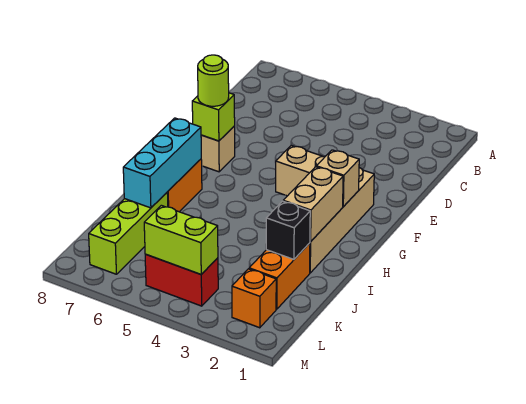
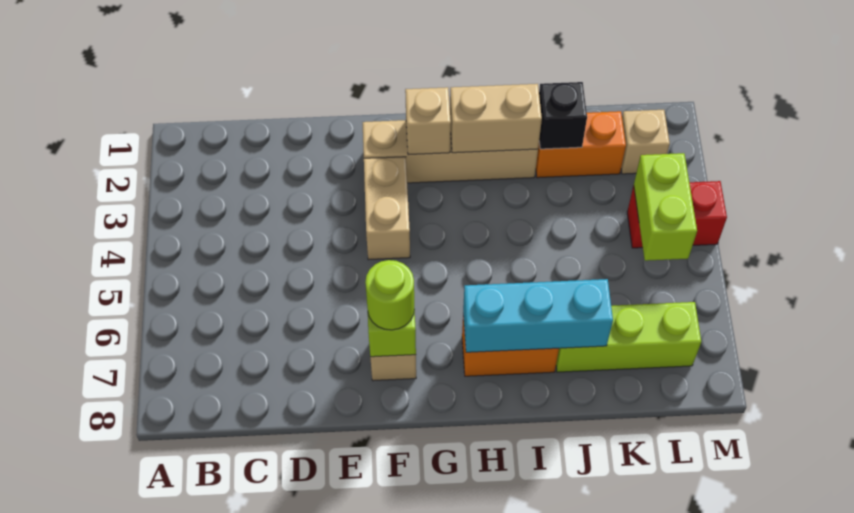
orange brick L2 level 1 -> tan brick L2 level 1
red brick L4:L5 level 1 -> red brick L4:M4 level 1

